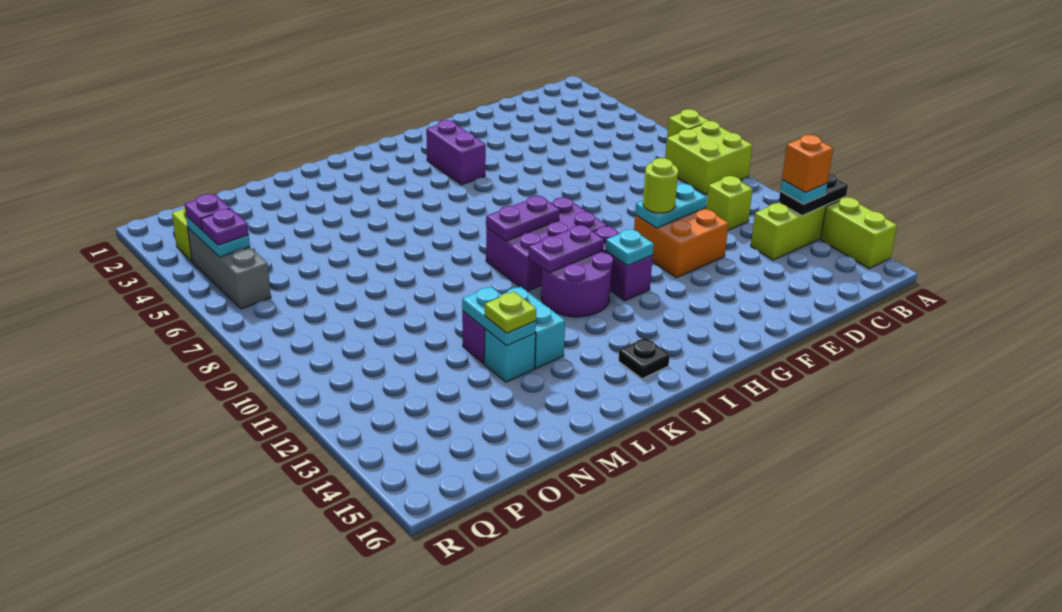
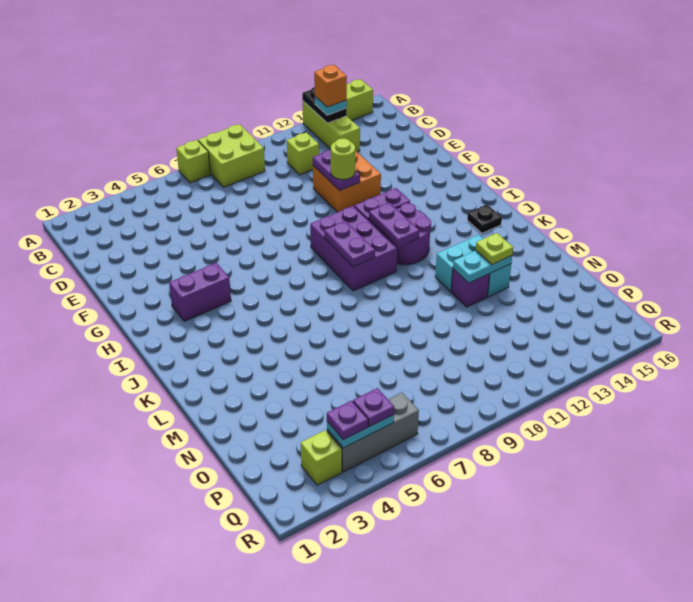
cyan plate E11:F11 level 2 -> purple plate E11:F11 level 2
cyan plate H12 level 2 -> none

